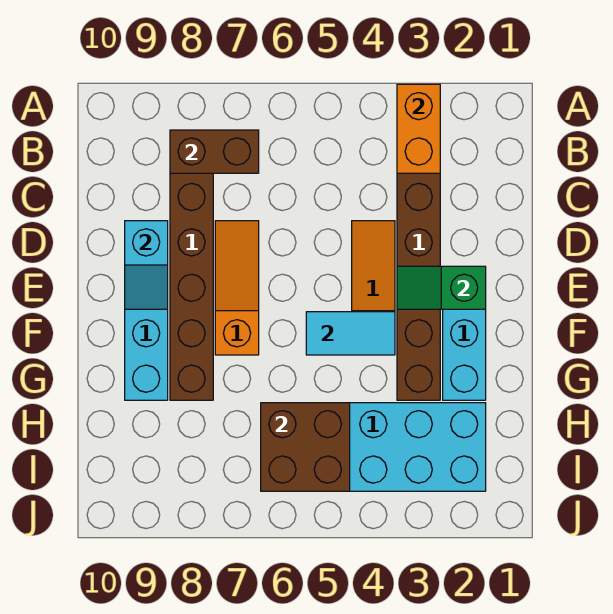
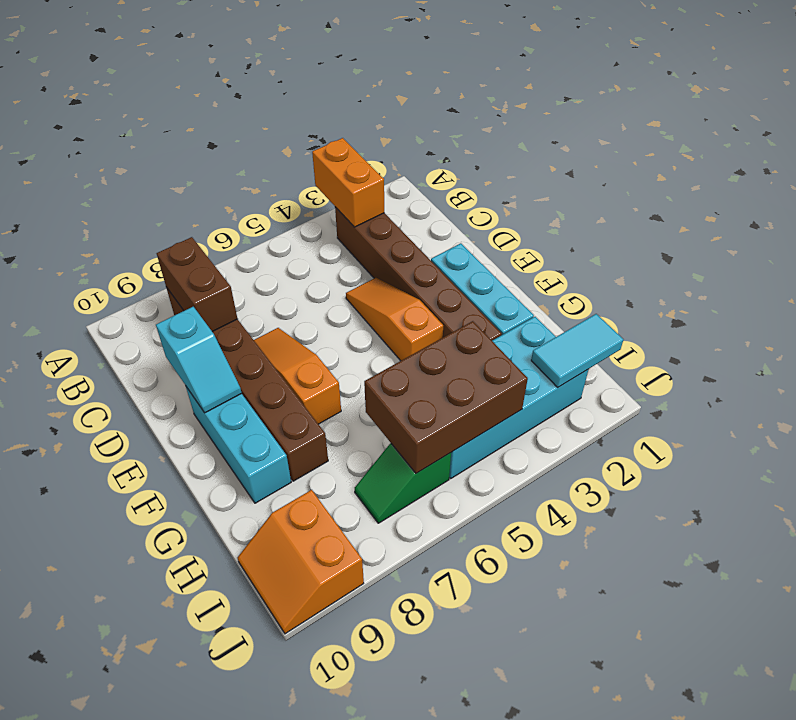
brown brick B7:B8 level 2 -> brown brick B8:C8 level 2
green slope E2:E3 level 2 top 2 -> green slope I6:I7 level 1 top 6
cyan tile F4:F5 level 2 -> cyan tile I1:I2 level 2
brown brick H5:I6 level 2 -> brown brick H4:I6 level 2
none -> orange slope I9:J10 level 1 top 9

